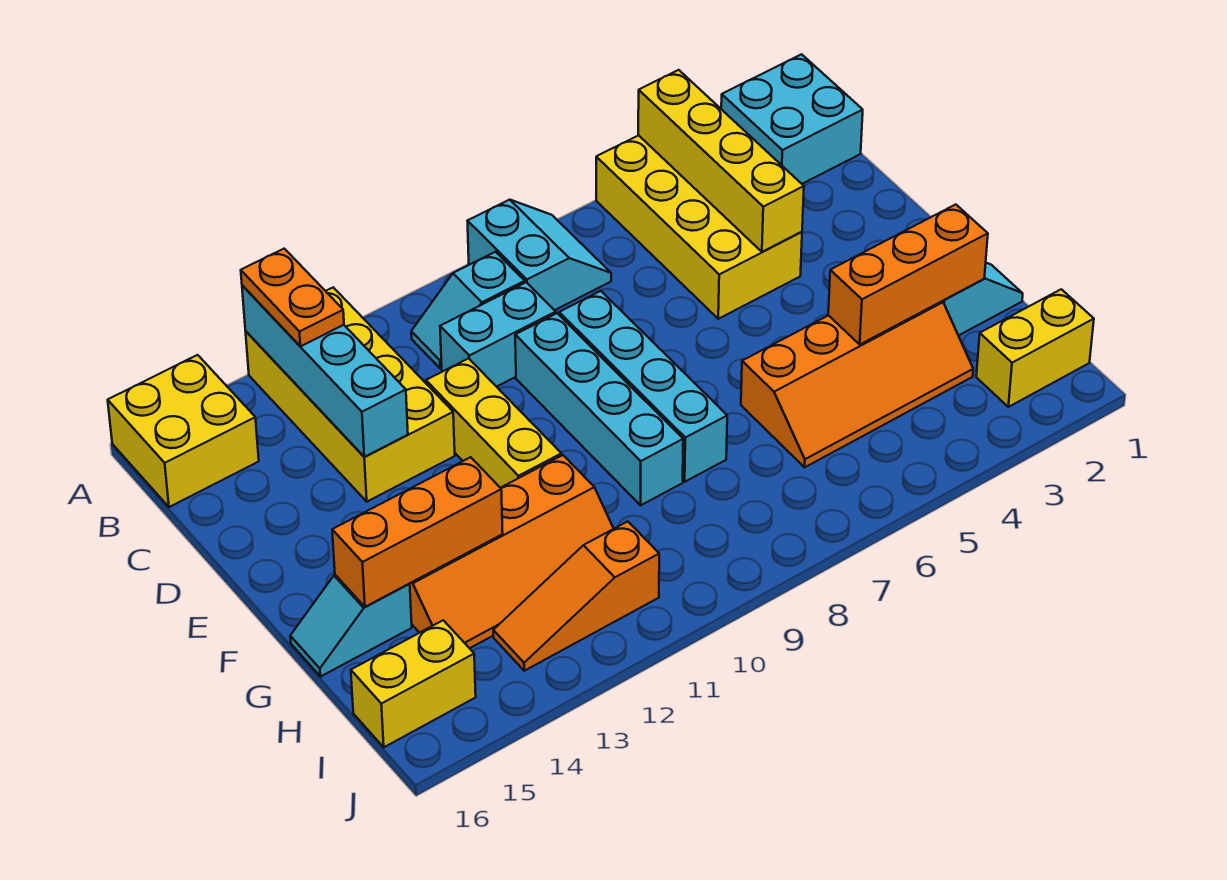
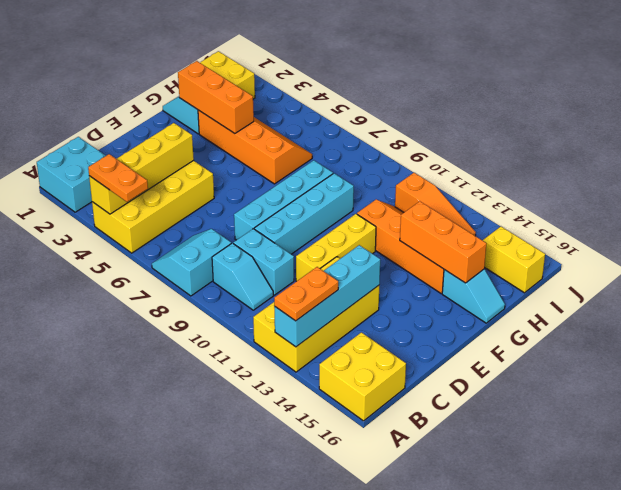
none -> orange plate A4:A5 level 3

